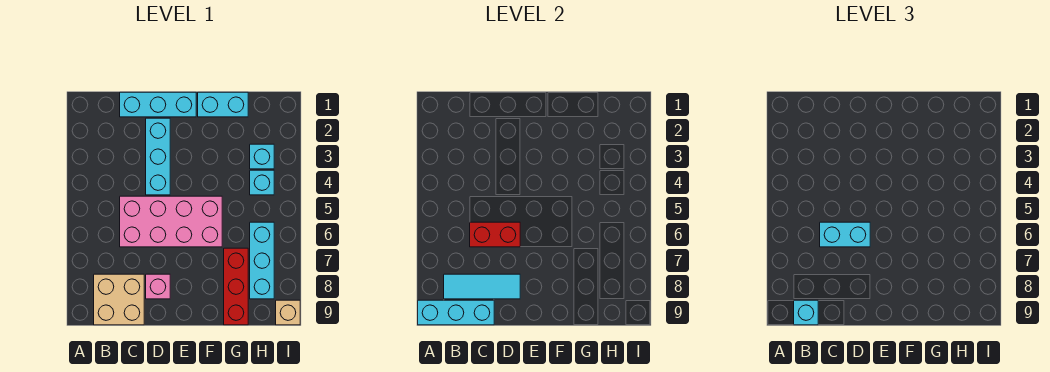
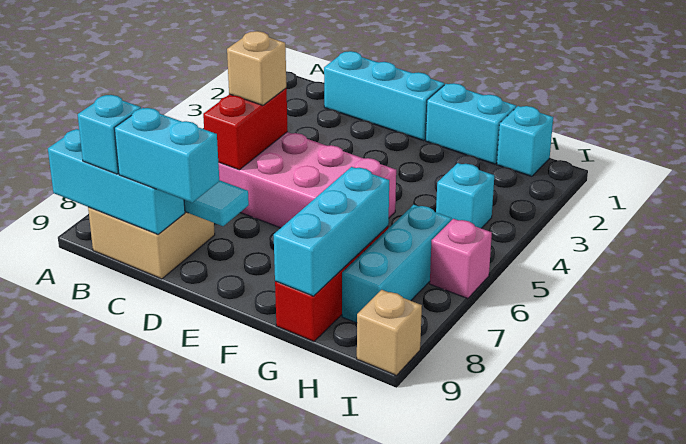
none -> tan brick C5 level 3
red brick C6:D6 level 2 -> red brick C5:C6 level 2
cyan brick C6:D6 level 3 -> cyan brick C9:D9 level 3
cyan brick D2:D4 level 1 -> cyan brick G7:G9 level 2
pink brick D8 level 1 -> pink brick I6 level 1
cyan brick H3 level 1 -> cyan brick H1 level 1

